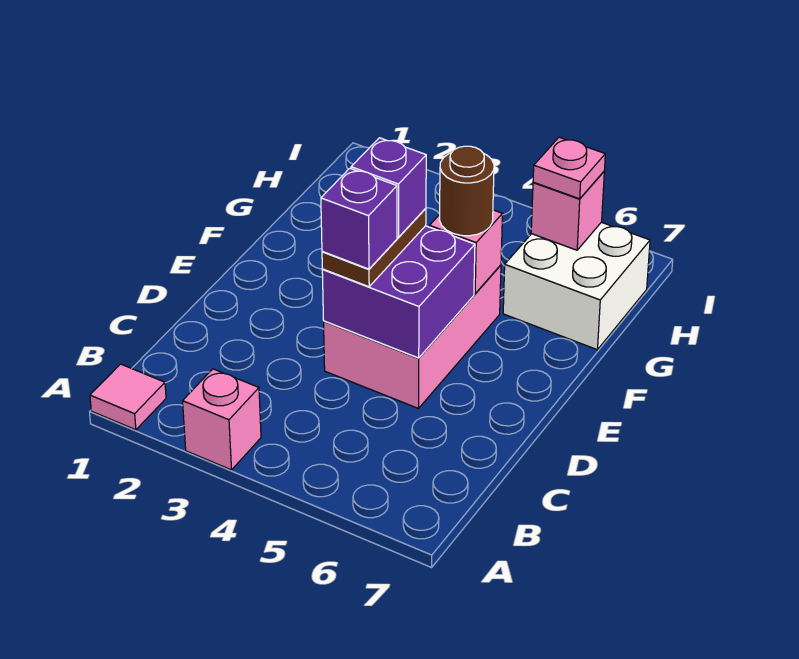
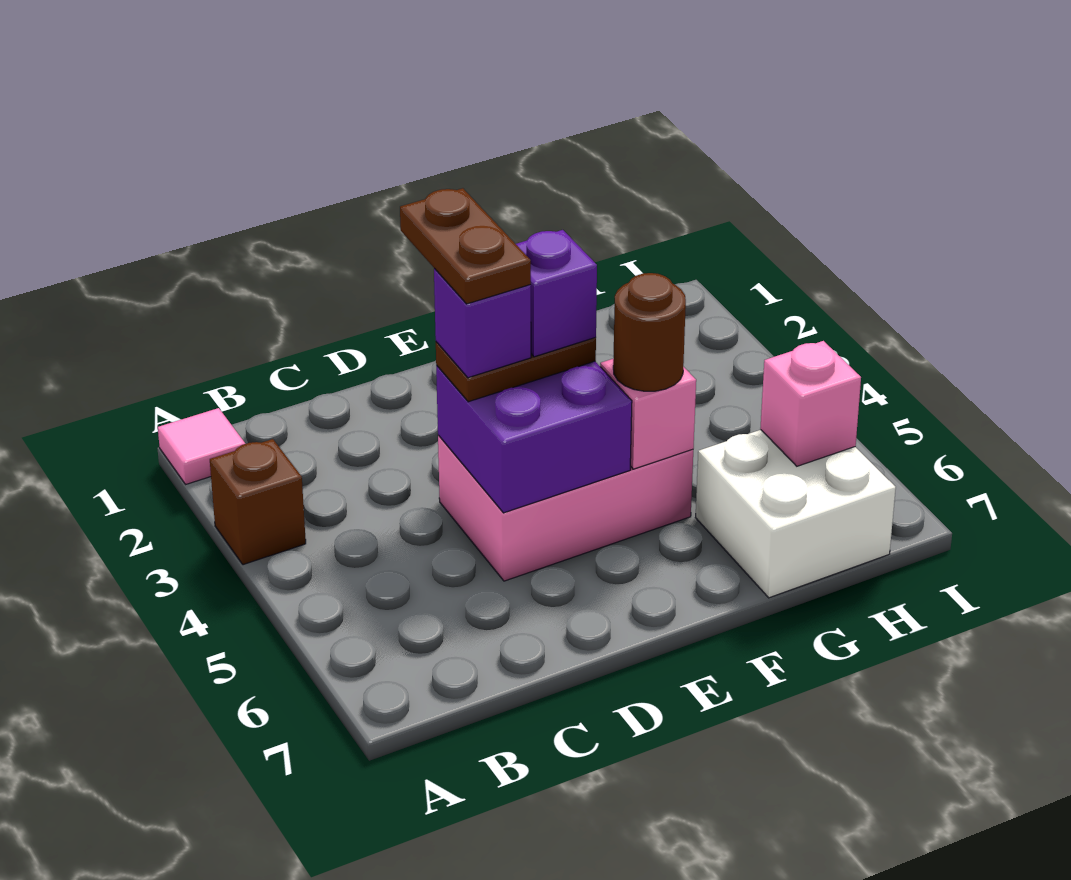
pink brick A3 level 1 -> brown brick A3 level 1
none -> brown plate D3:D4 level 5
pink plate H6 level 3 -> none

